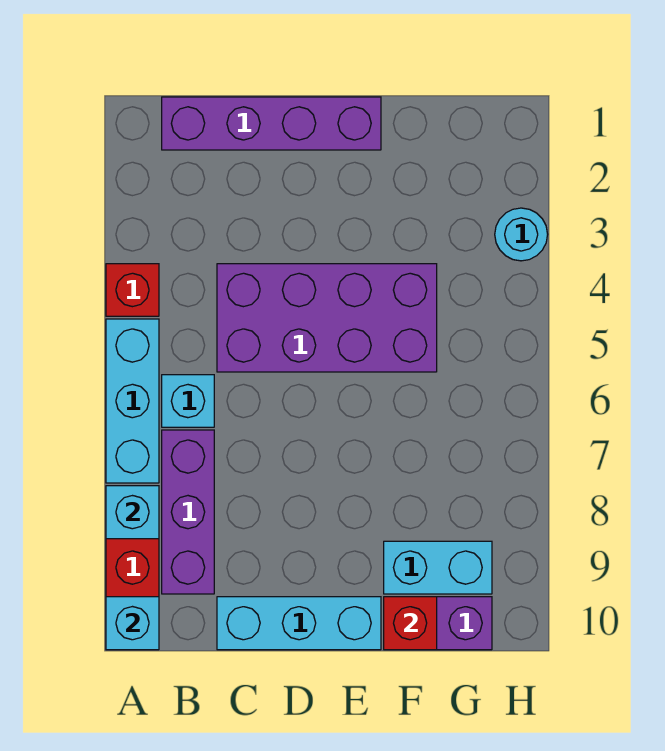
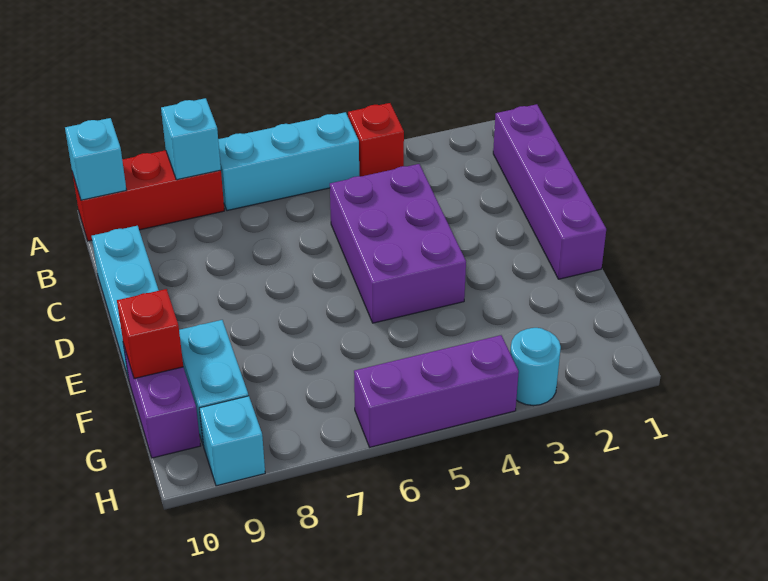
cyan brick B6 level 1 -> cyan brick H9 level 1
purple brick B7:B9 level 1 -> purple brick H4:H6 level 1
purple brick C4:F5 level 1 -> purple brick C4:E5 level 1

